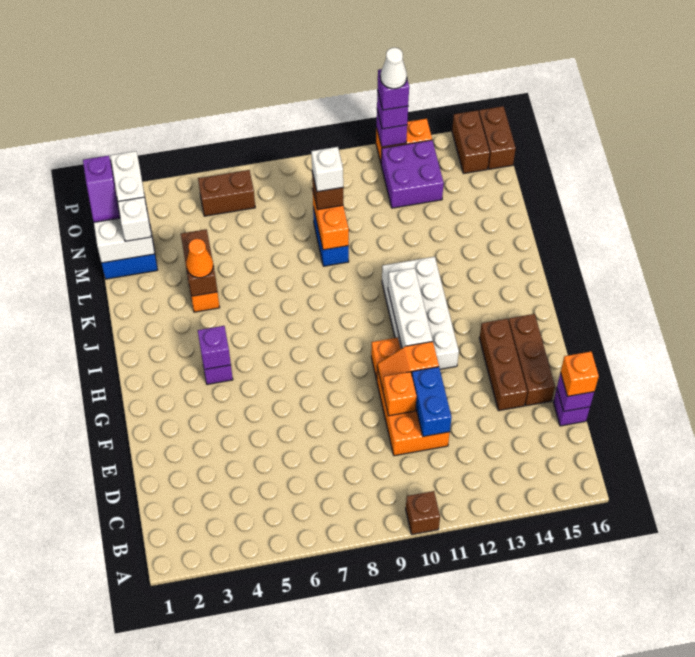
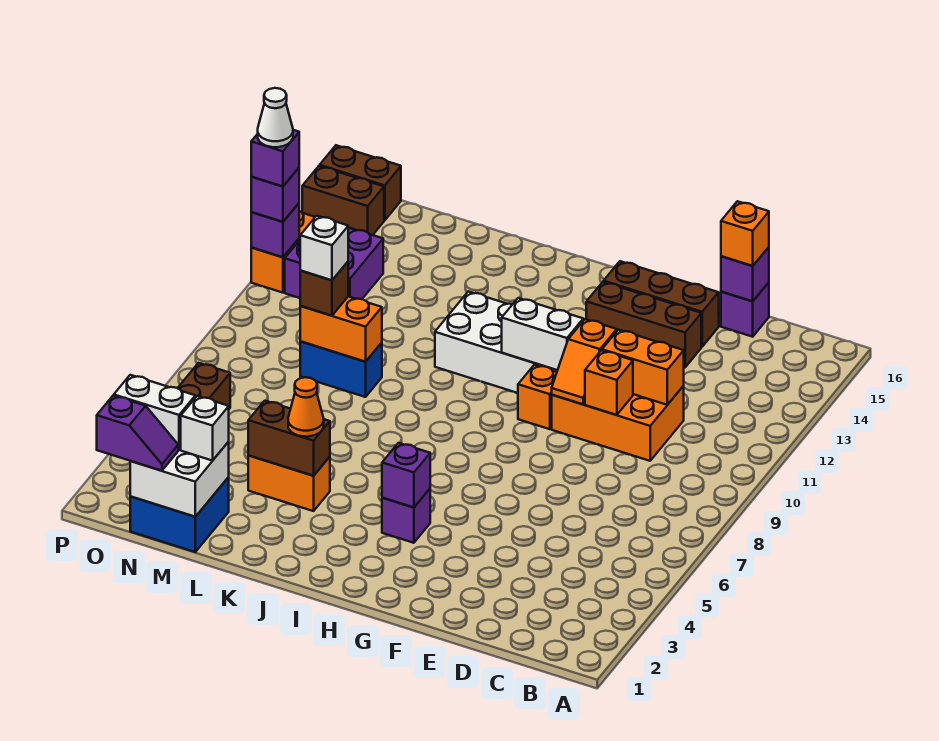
brown brick A10 level 1 -> none
blue brick D11:E11 level 2 -> orange brick D11:E11 level 2
white brick G11:I11 level 2 -> white brick G11:H11 level 2

